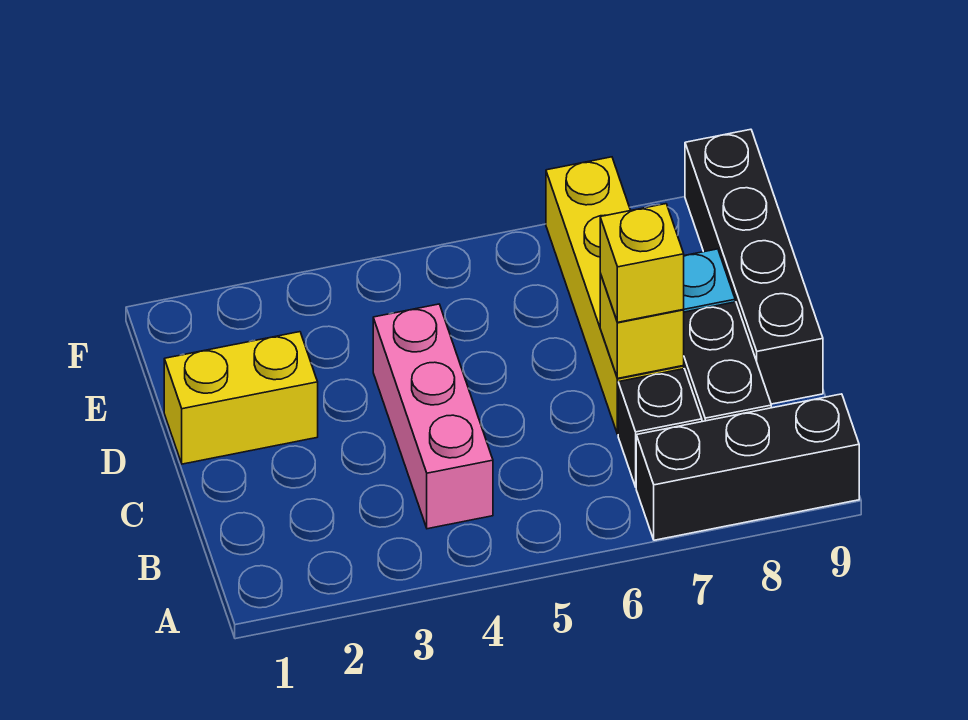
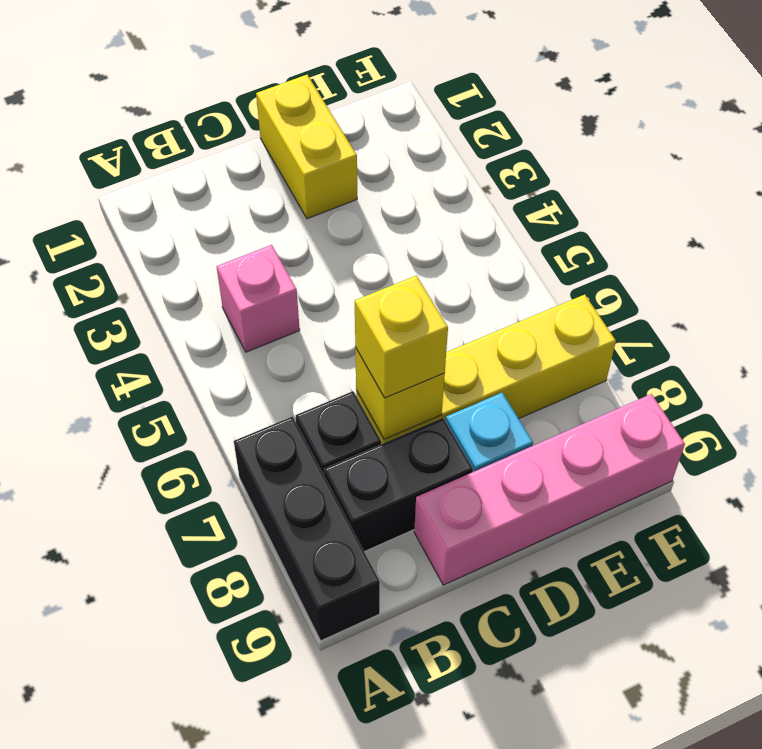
pink brick B4:D4 level 1 -> pink brick B4 level 1
black brick C9:F9 level 1 -> pink brick C9:F9 level 1

